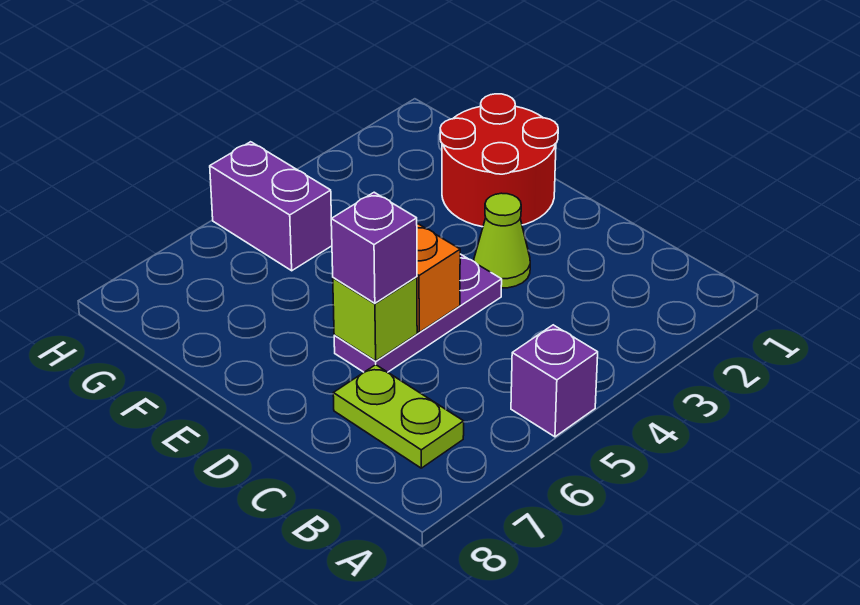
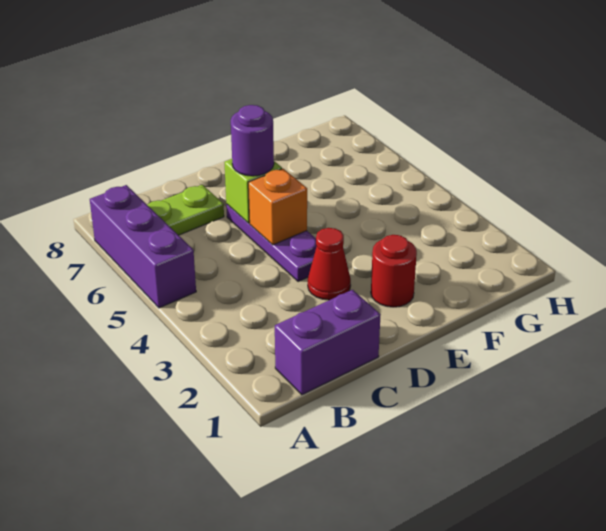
purple brick A5 level 1 -> purple brick A5:A7 level 1
lime cone D3 level 1 -> red cone D3 level 1
purple brick D6 level 3 -> purple round brick D6 level 3
red round brick E1:F2 level 1 -> red round brick E2 level 1
purple brick G5:H5 level 1 -> purple brick B1:C1 level 1

